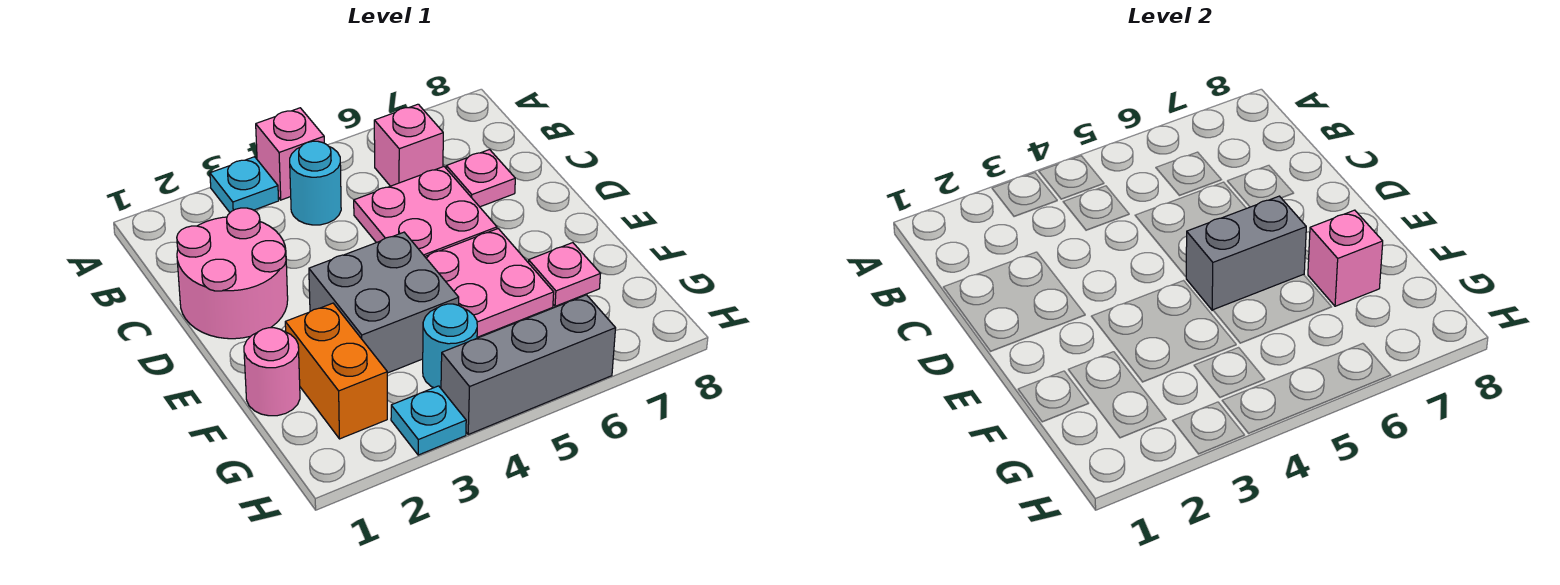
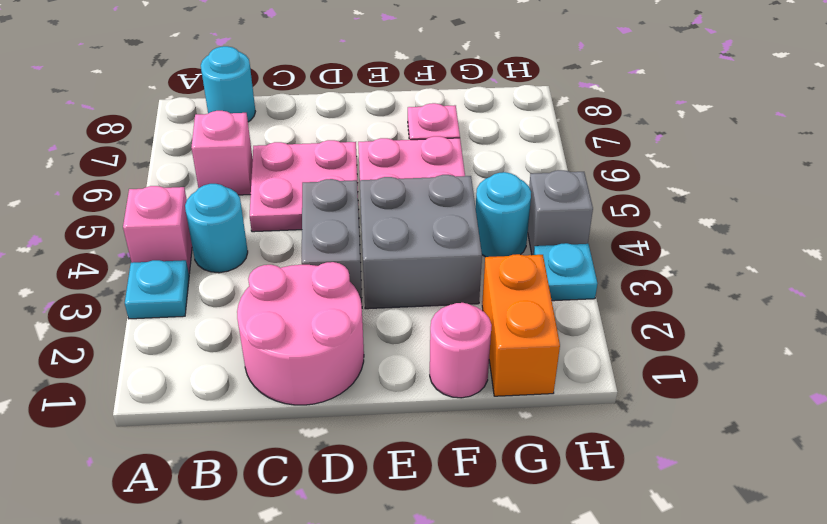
none -> cyan round brick B8 level 1
pink plate C7 level 1 -> none
grey brick E5:E6 level 2 -> grey brick D3:D4 level 1
orange brick F2:G2 level 1 -> orange brick G1:G2 level 1
pink brick F7 level 2 -> none
grey brick H4:H6 level 1 -> grey brick H4 level 1

